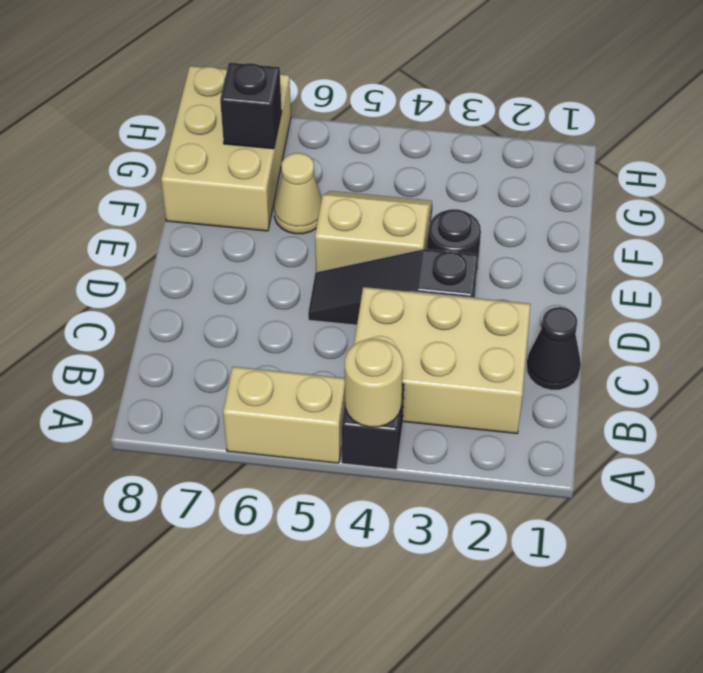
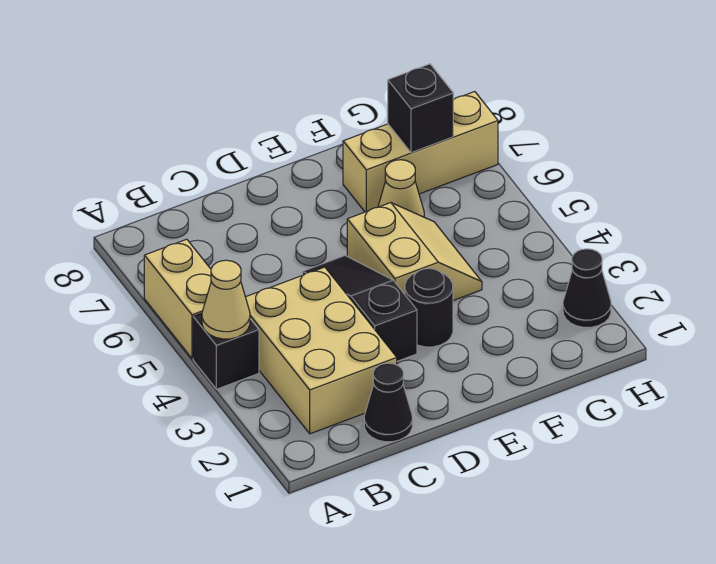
tan round brick A4 level 2 -> tan cone A4 level 2
tan brick F7:H8 level 1 -> tan brick F7:H7 level 1
none -> black cone H2 level 1

